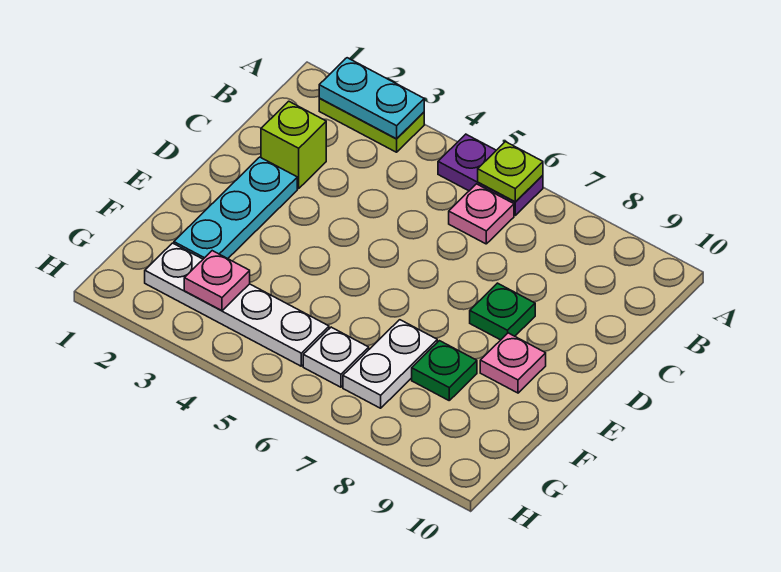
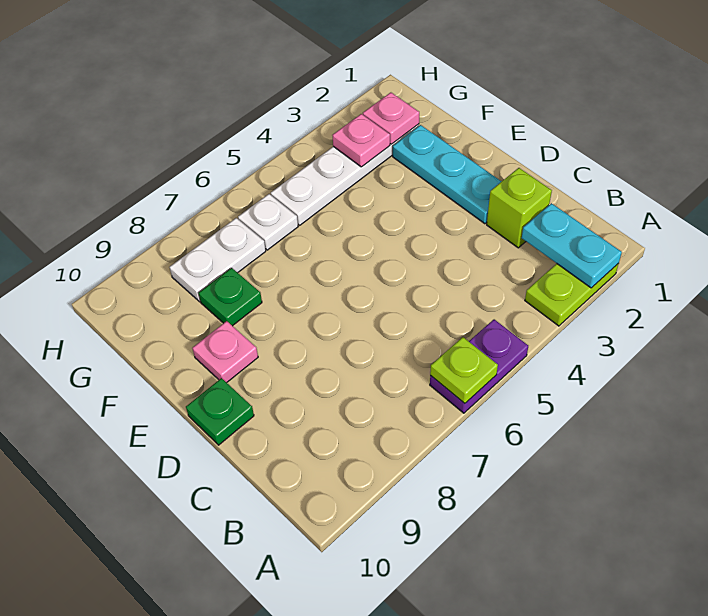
cyan plate A2:A3 level 2 -> cyan plate A2:B2 level 2
pink plate B6 level 1 -> pink plate G2 level 2
green plate D8 level 1 -> green plate D10 level 1
white plate F7:G7 level 1 -> white plate G7:G8 level 1

